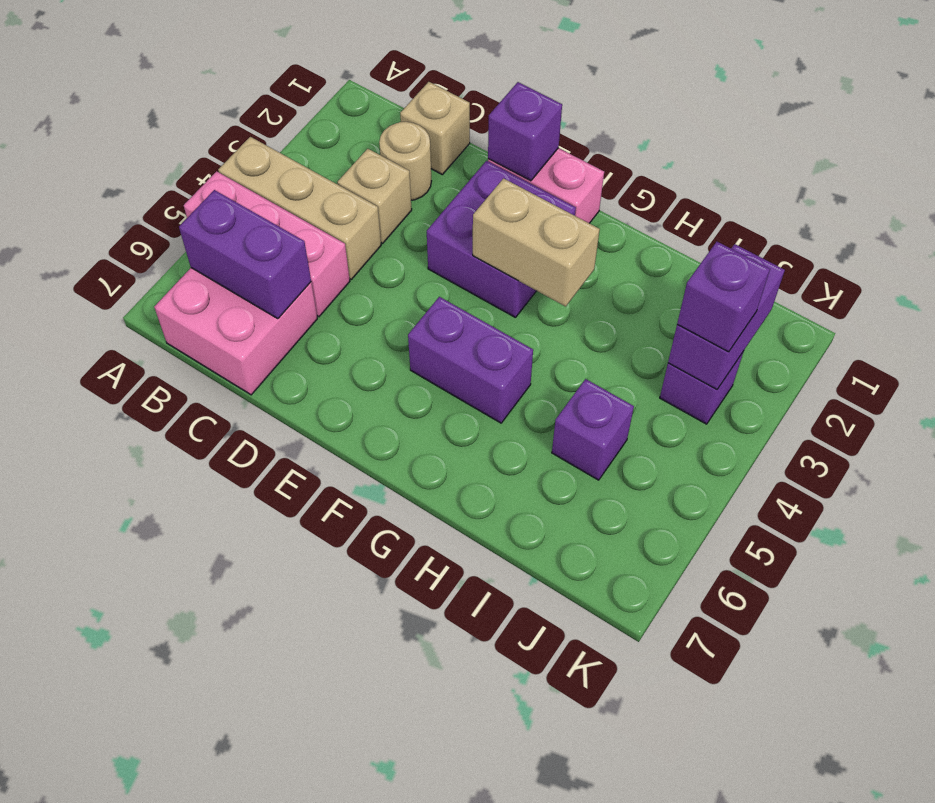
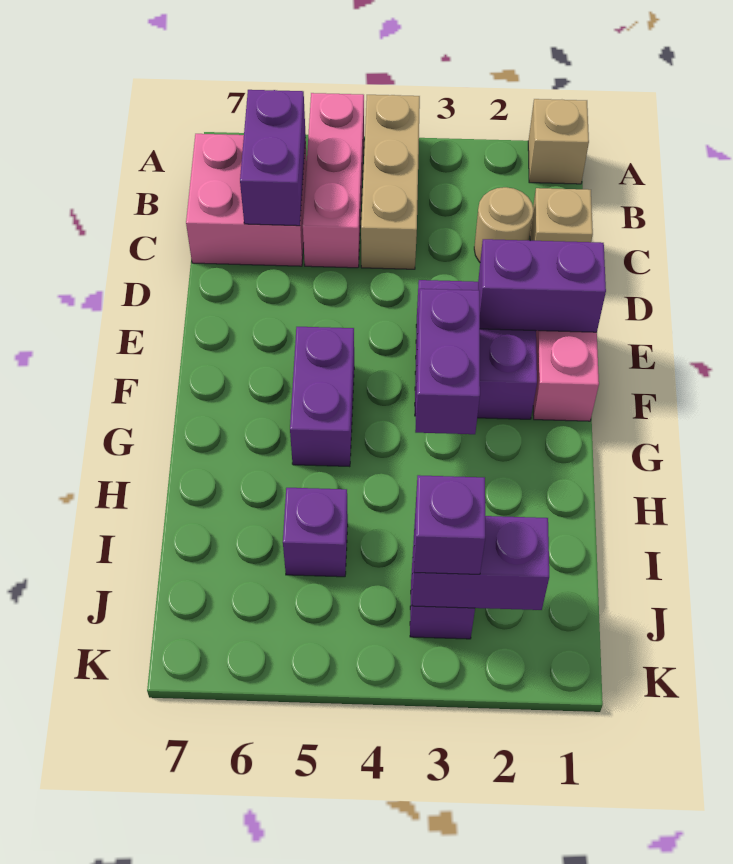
tan brick C3 level 1 -> tan brick A1 level 1
purple brick E1 level 2 -> purple brick E1:E2 level 2
tan brick F3:G3 level 2 -> purple brick F3:G3 level 2

